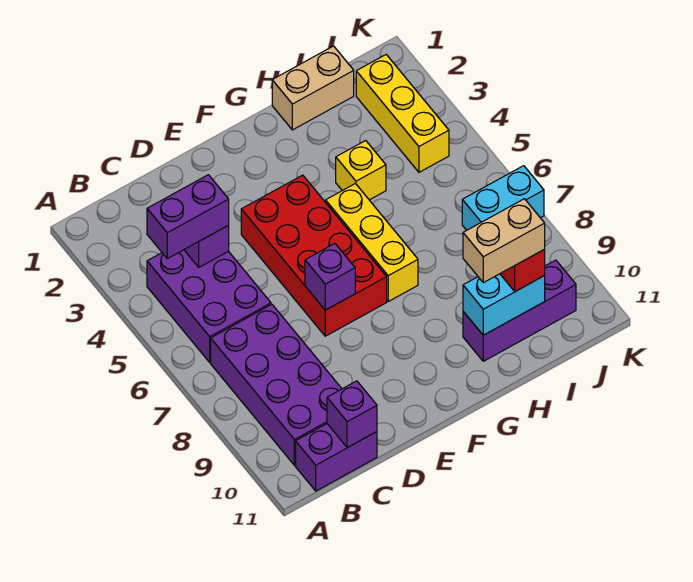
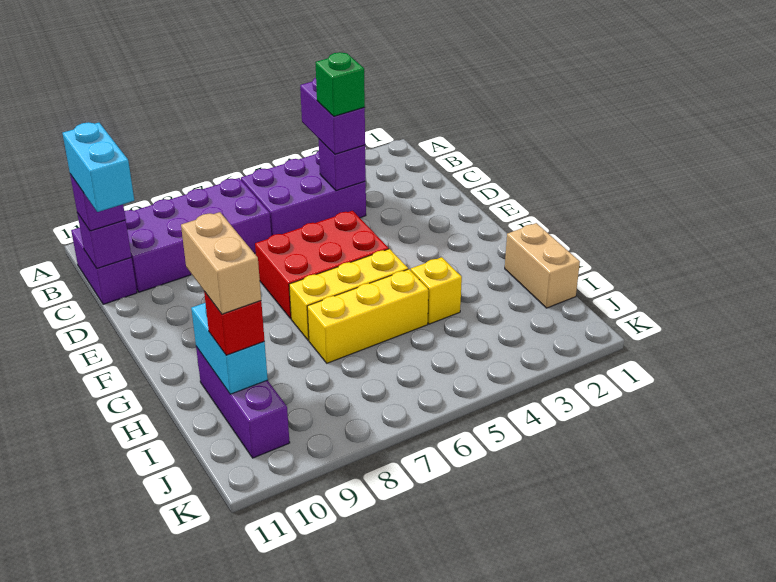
none -> green brick C4 level 4
red brick E4:F7 level 1 -> red brick E5:F7 level 1
purple brick E7 level 2 -> purple brick C11 level 3
yellow brick J2:J4 level 1 -> yellow brick H5:H7 level 1
cyan brick J7:K7 level 1 -> cyan brick C11:D11 level 4

